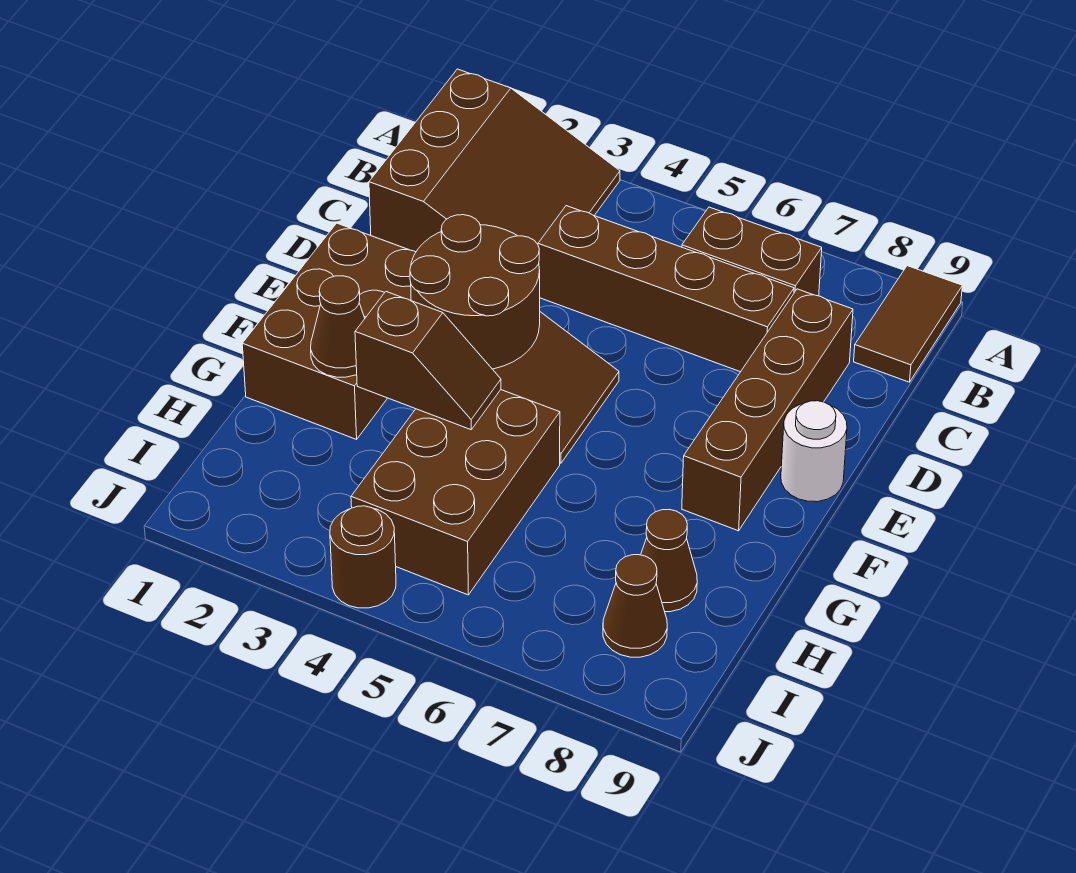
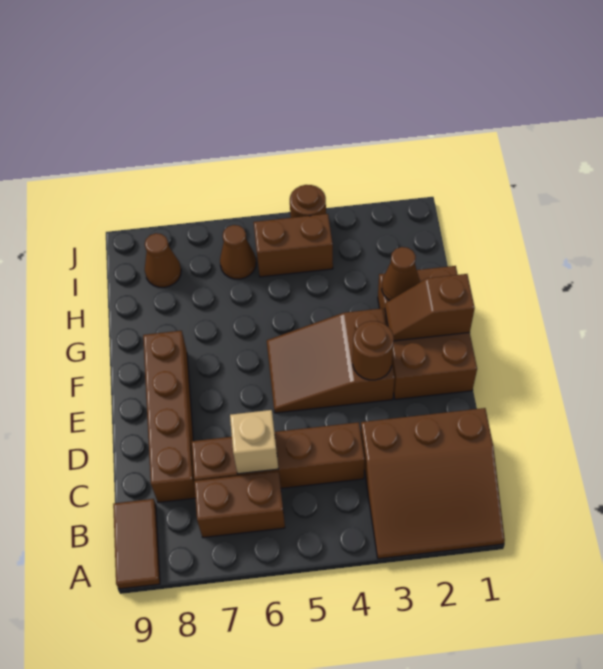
brown slope A1:C3 level 1 top 1 -> brown slope A1:C3 level 1 top C
none -> tan brick C6 level 2
brown round brick E3:F4 level 2 -> brown round brick E3 level 2
white round brick E9 level 1 -> none
brown slope G3:G4 level 2 top 3 -> brown slope F1:F2 level 2 top 1
brown brick G4:I5 level 1 -> brown brick I4:I5 level 1
brown cone H8 level 1 -> brown cone I6 level 1

